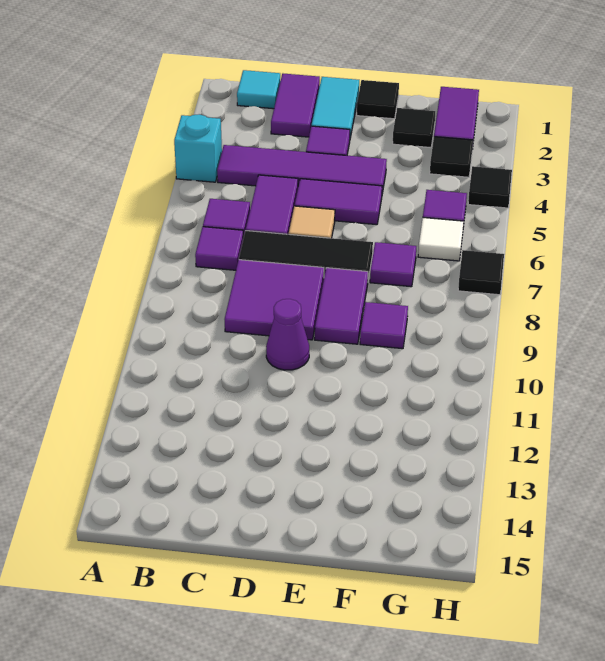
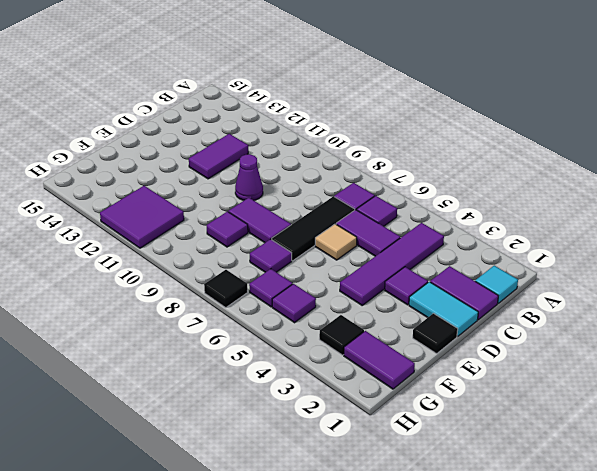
cyan brick A4 level 1 -> none
purple tile C8:D9 level 1 -> purple tile G11:H12 level 1
purple tile D5:E5 level 1 -> purple tile C12:D12 level 1
black tile F2 level 1 -> none
white tile G6 level 1 -> purple tile G6 level 1
black tile H4 level 1 -> none

